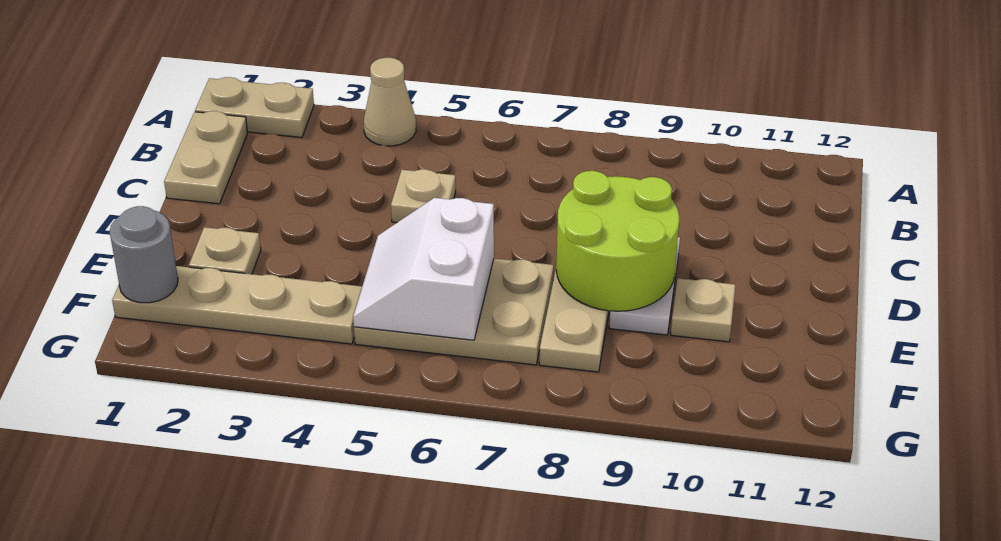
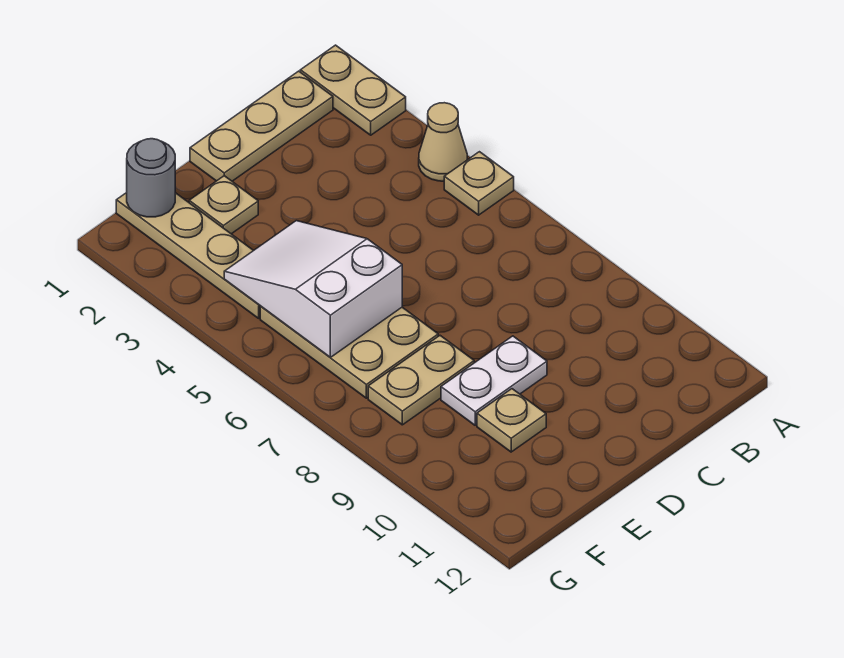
tan plate B1:C1 level 1 -> tan plate B1:D1 level 1
tan plate C5 level 1 -> tan plate A5 level 1
lime round brick D8:E9 level 2 -> none
white slope E5:F6 level 2 top 6 -> white slope E4:F6 level 2 top 6

